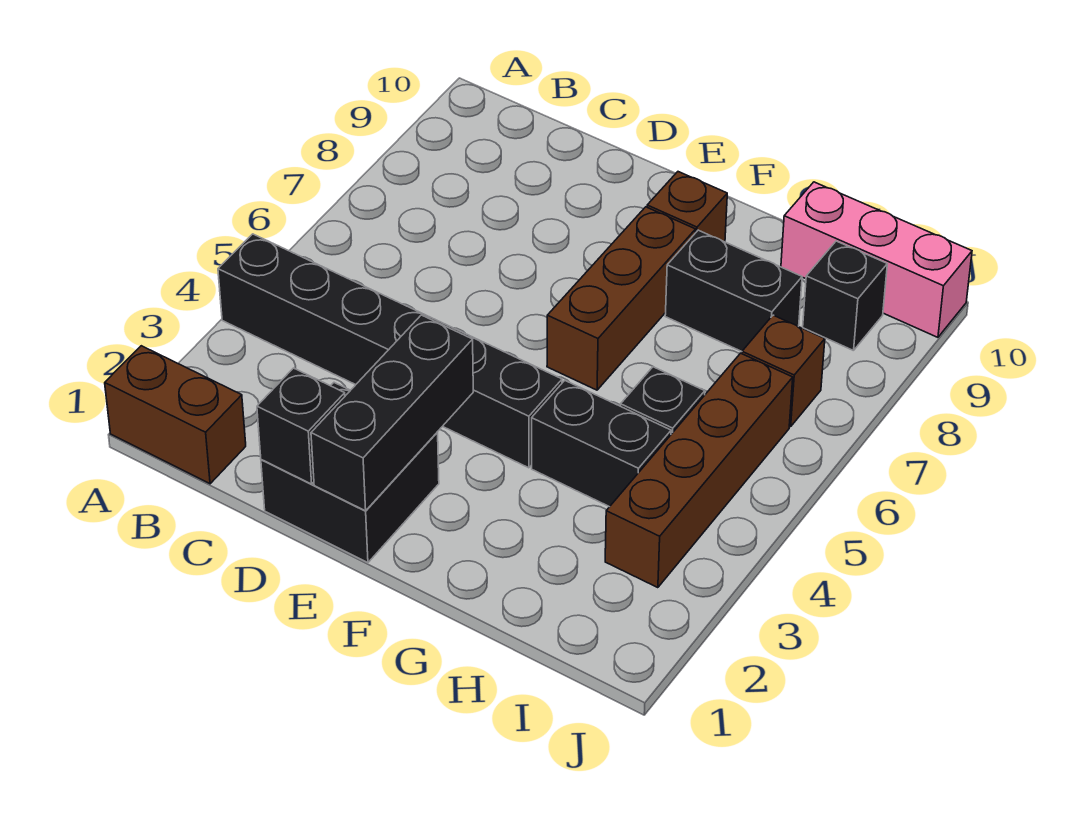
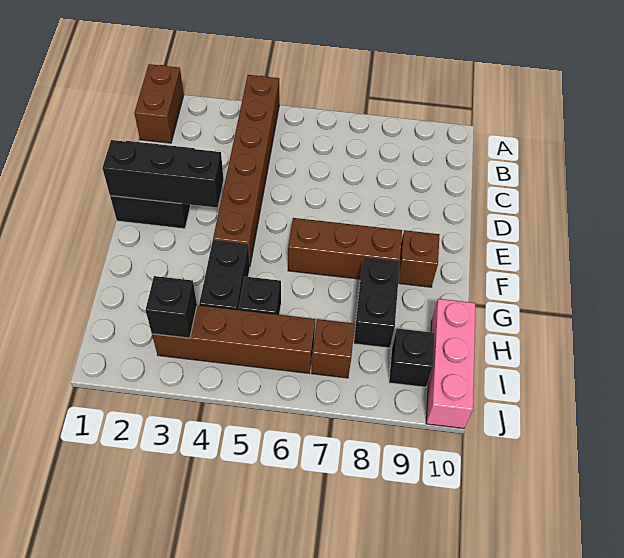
black brick A4:F4 level 1 -> brown brick A4:F4 level 1
black brick D1 level 2 -> black brick I3 level 2

